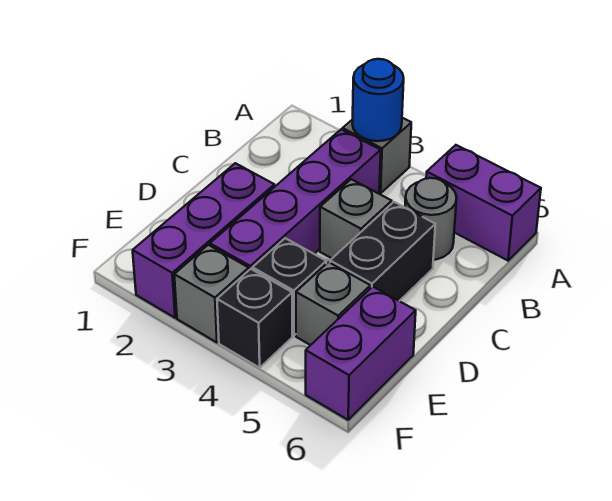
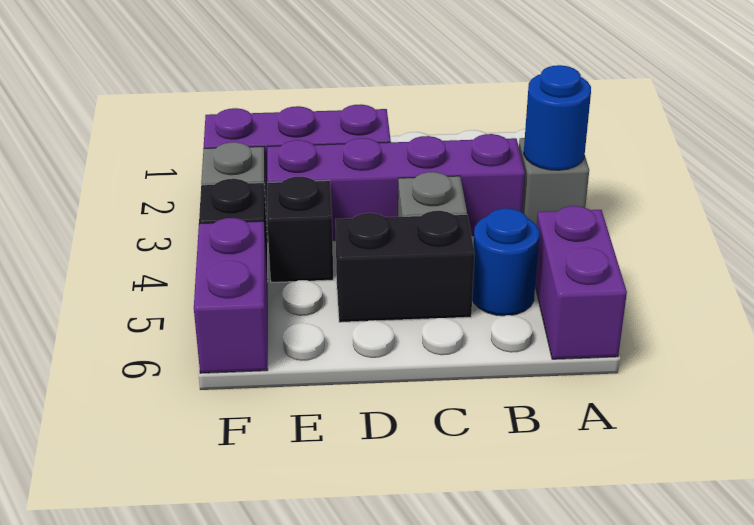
grey round brick B5 level 1 -> blue round brick B5 level 1
grey brick E5 level 1 -> none
purple brick E6:F6 level 1 -> purple brick F5:F6 level 1

